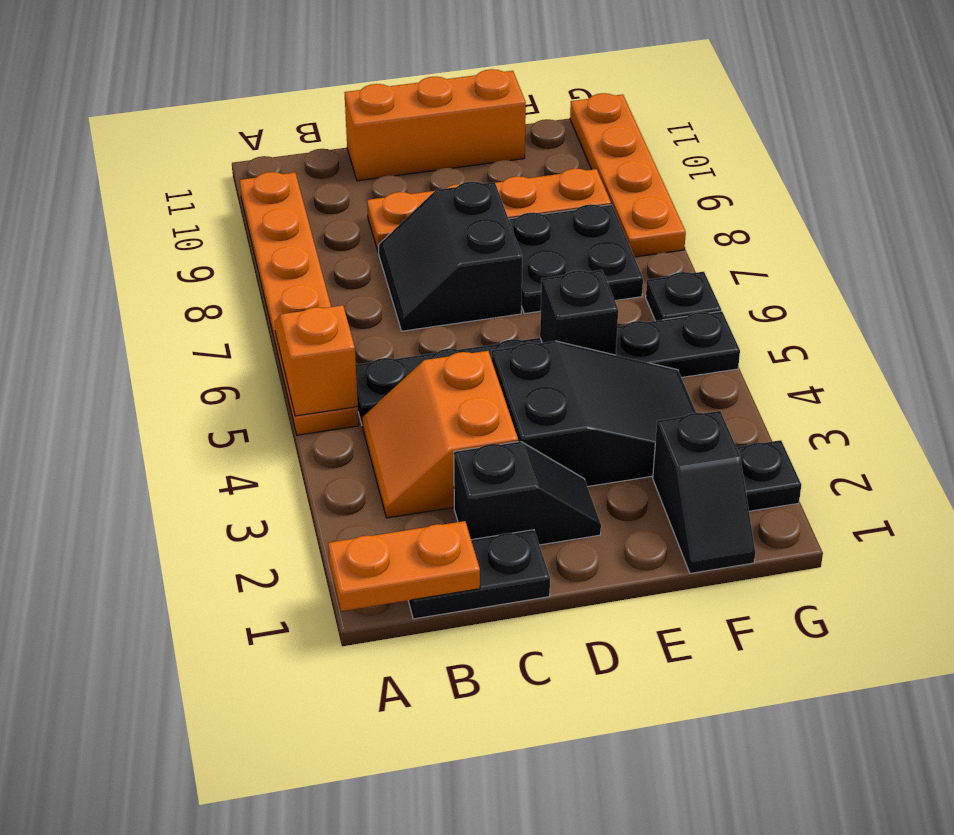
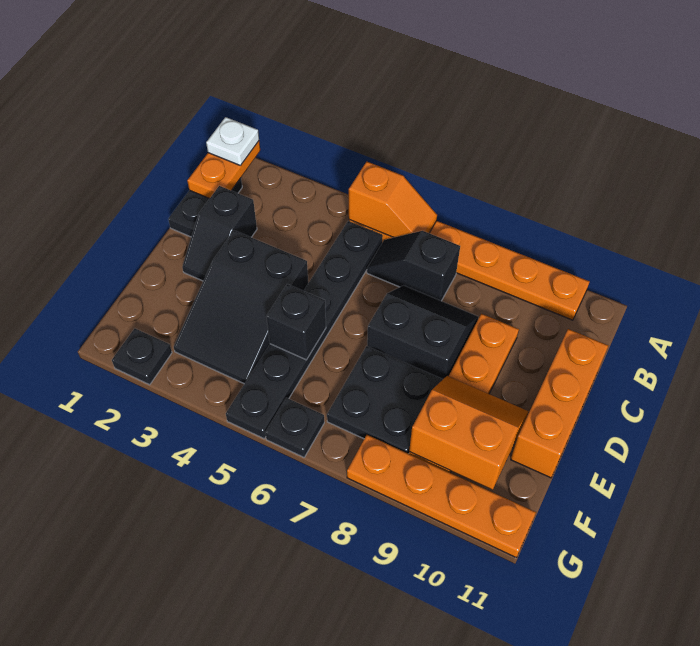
none -> white plate A1 level 3
orange slope B3:C4 level 1 top C -> orange slope E9:F10 level 2 top F
black slope F1:F2 level 1 top 2 -> black slope B6:B7 level 1 top 7

